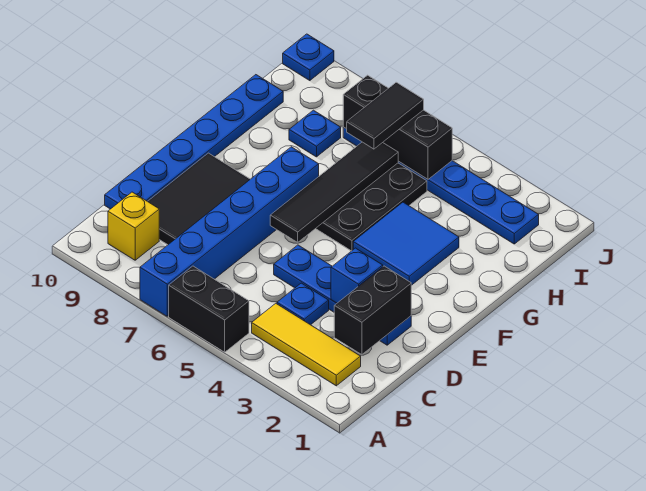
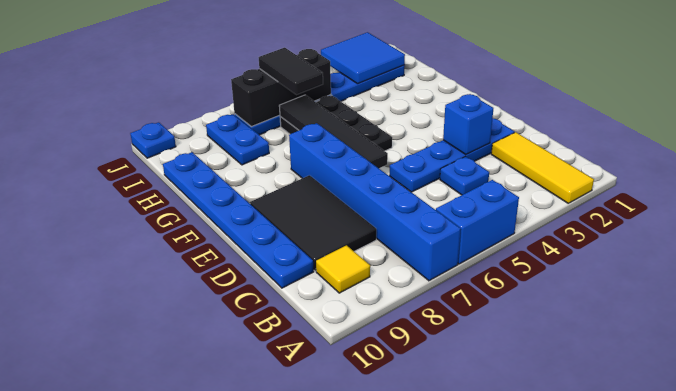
black brick A5:A6 level 1 -> blue brick A5:A6 level 1
yellow tile B2:B4 level 1 -> yellow tile A2:C2 level 1
yellow brick B9 level 1 -> yellow tile B9 level 1
black brick C2:D2 level 2 -> none
blue tile F3:G4 level 1 -> blue tile I2:J3 level 2
blue plate H8 level 1 -> blue plate H8:I8 level 1

